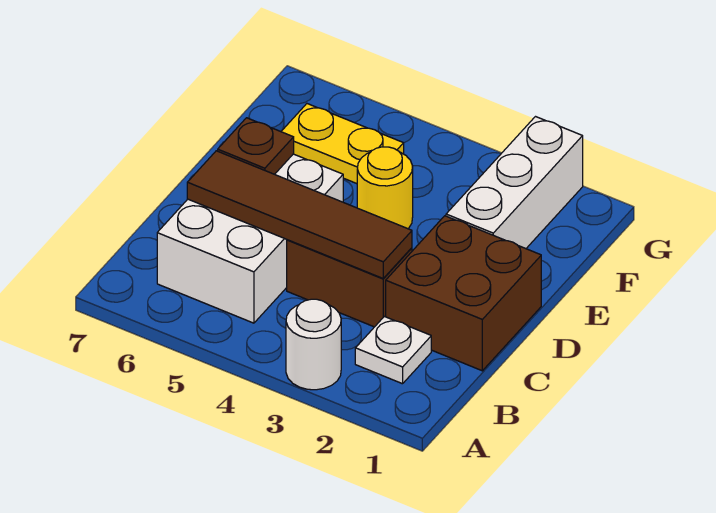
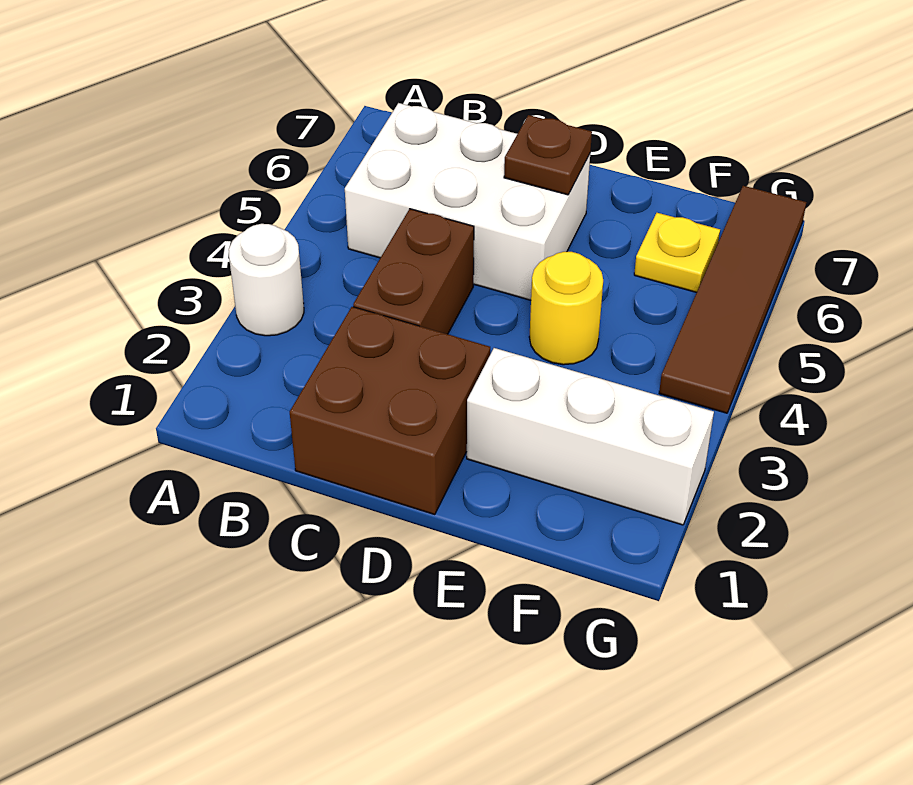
white plate B2 level 1 -> none
brown tile C3:C6 level 2 -> brown tile G4:G7 level 1
yellow plate F5:F6 level 1 -> yellow plate F6 level 1

